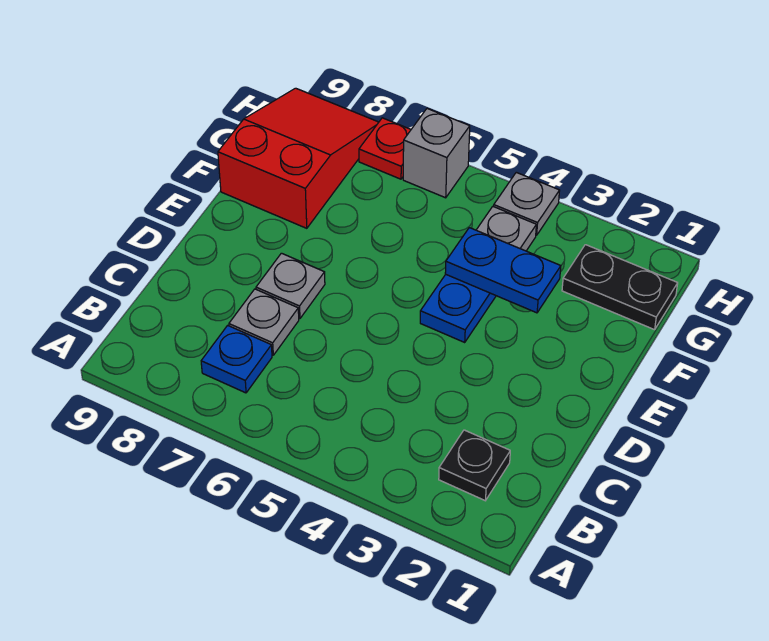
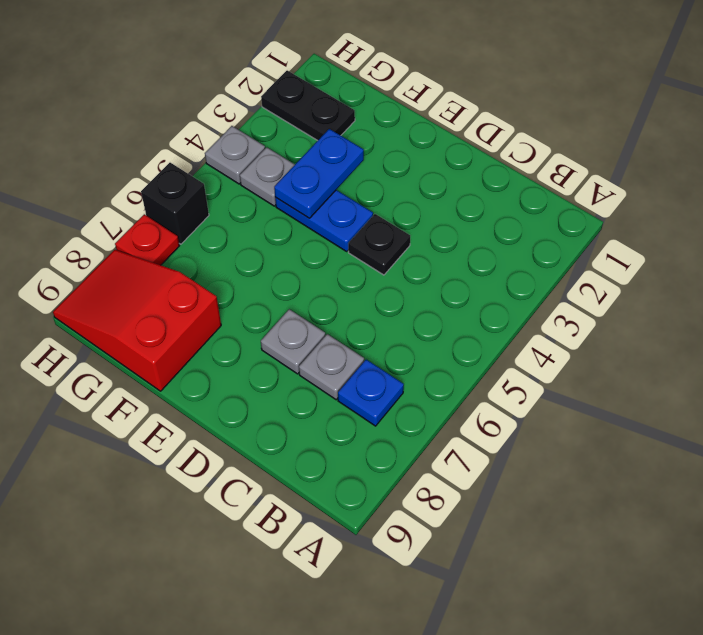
black plate B2 level 1 -> black plate D4 level 1
black plate G1:G2 level 1 -> black plate G2:H2 level 1
grey brick H6 level 1 -> black brick H6 level 1

